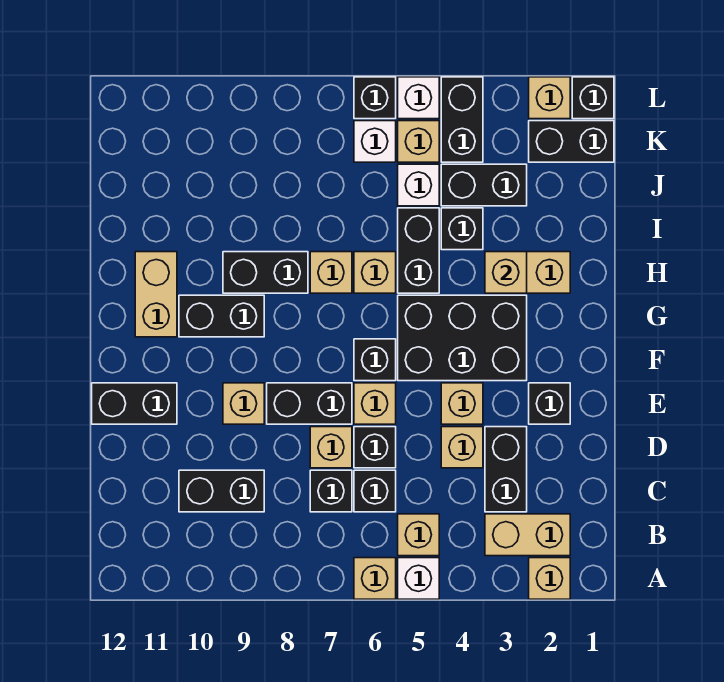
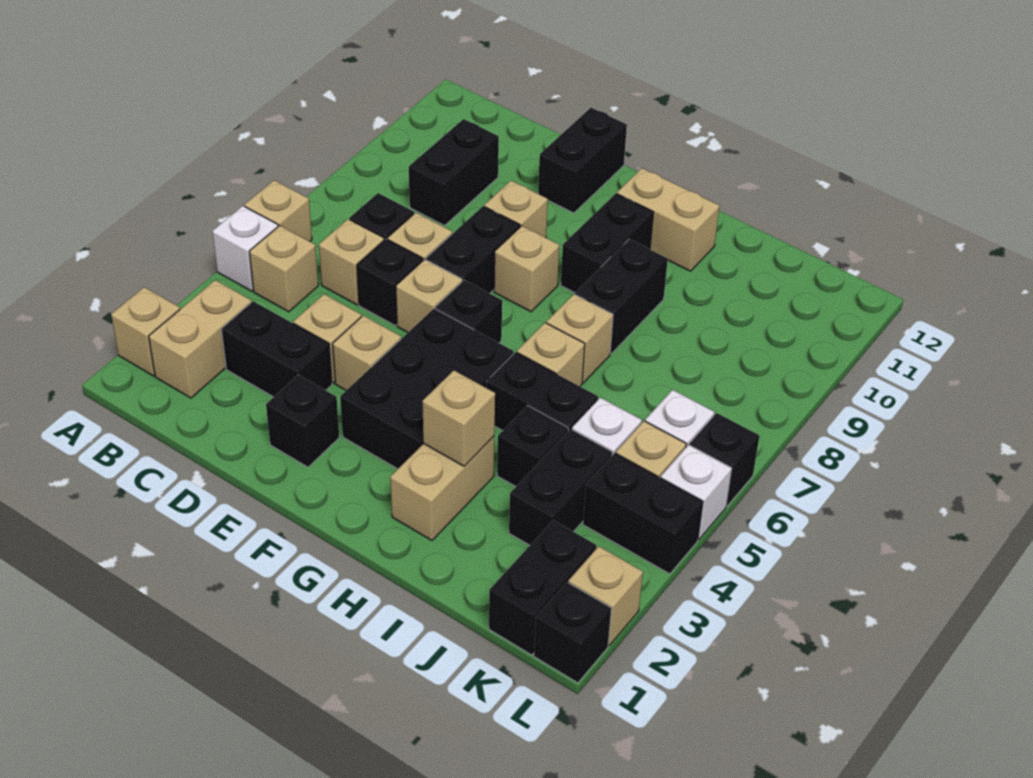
black brick C6 level 1 -> tan brick C6 level 1
none -> tan brick F8 level 1

